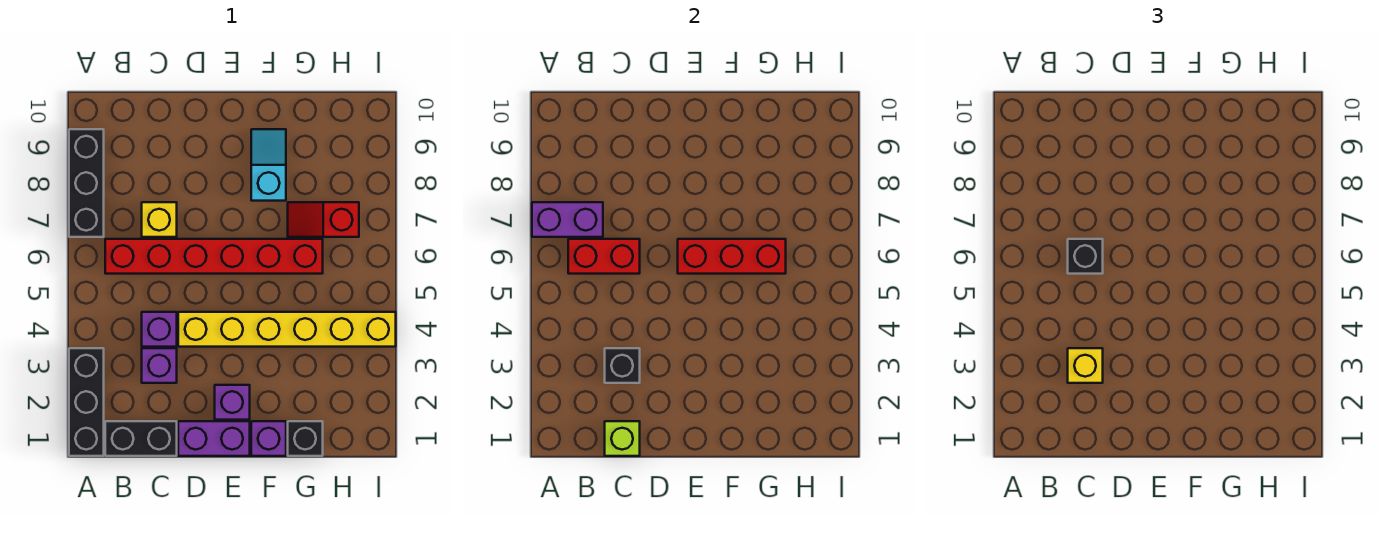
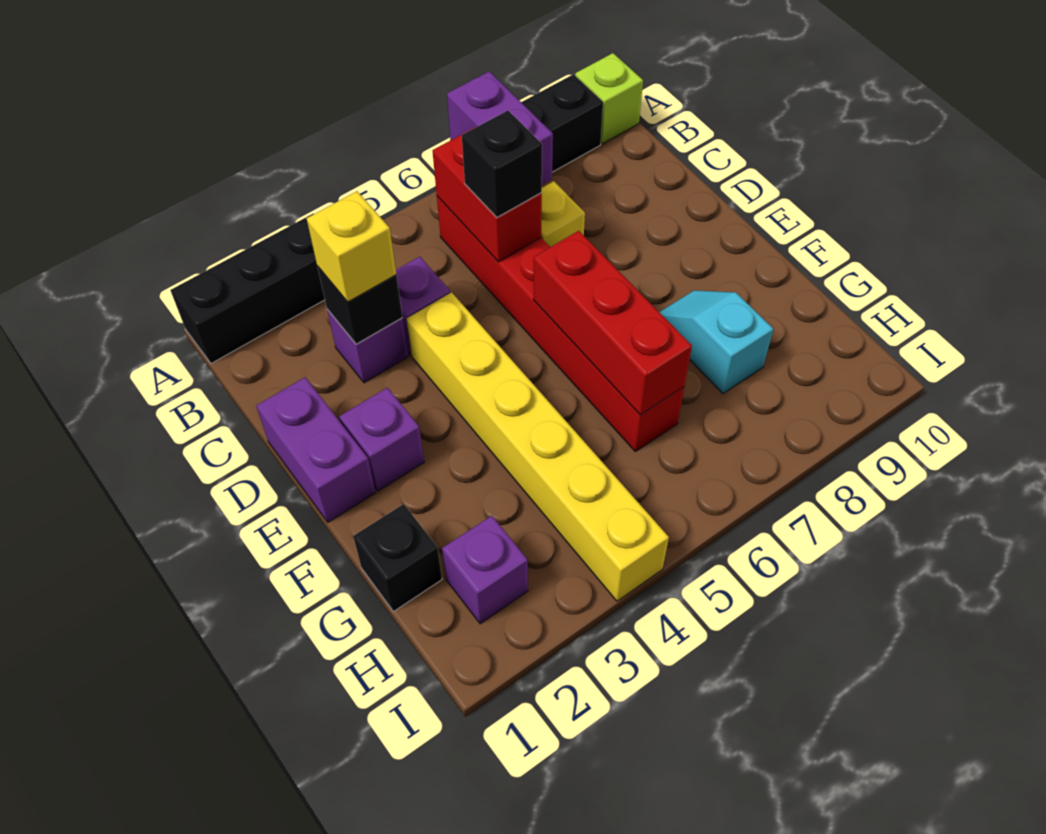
black brick B1:C1 level 1 -> none
lime brick C1 level 2 -> lime brick A10 level 1
purple brick F1 level 1 -> purple brick H2 level 1
cyan slope F8:F9 level 1 top 8 -> cyan slope F8:G8 level 1 top G
red slope G7:H7 level 1 top H -> none

